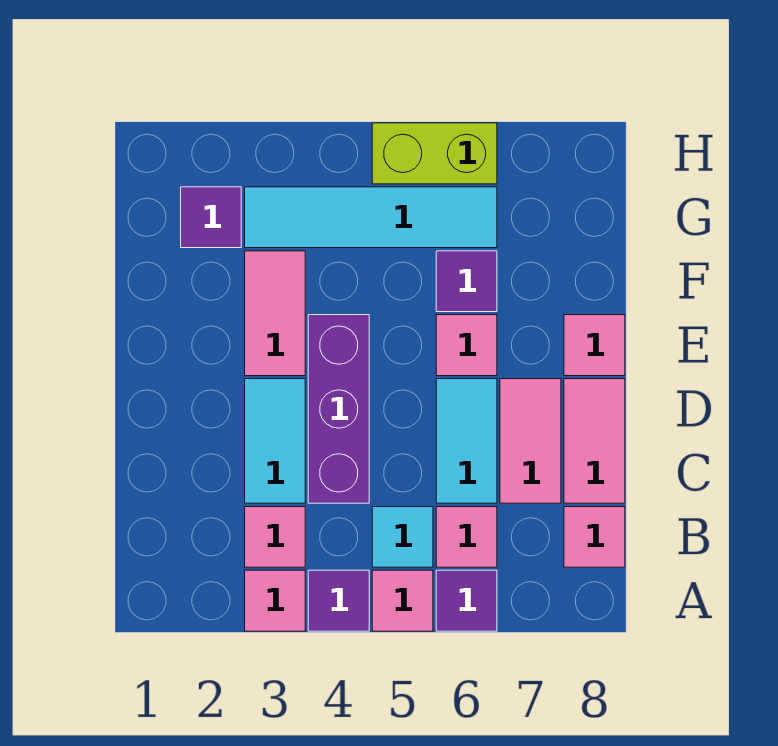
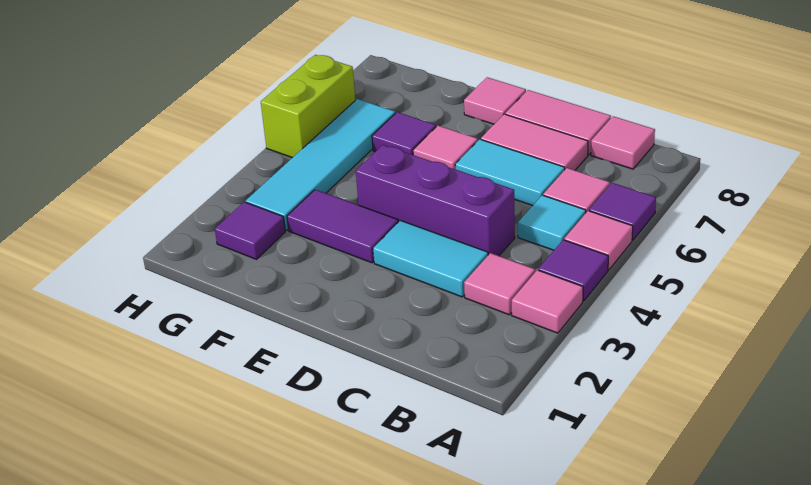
pink tile E3:F3 level 1 -> purple tile E3:F3 level 1

